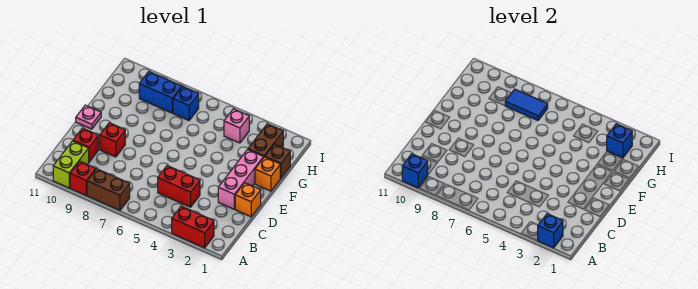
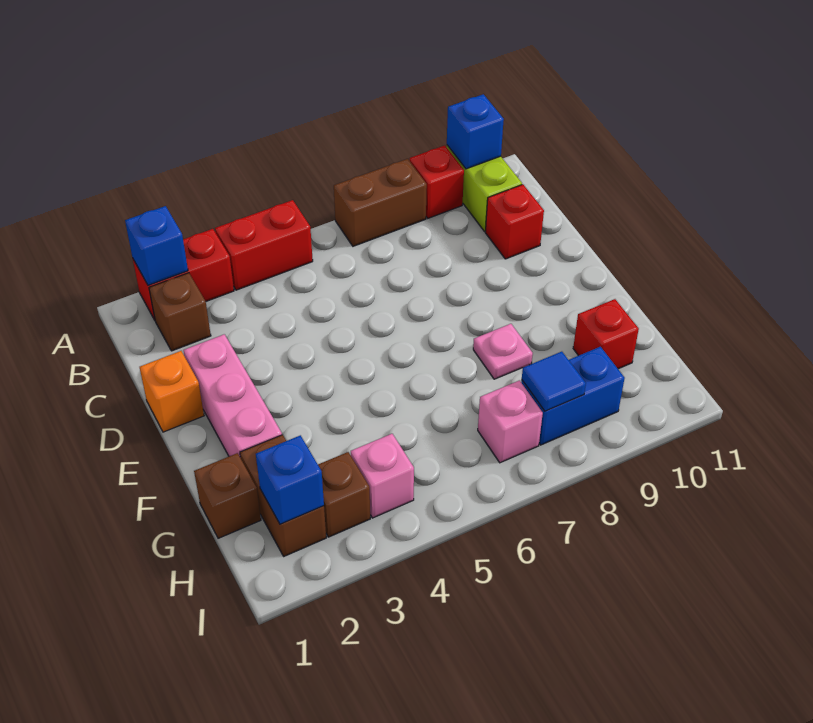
none -> brown brick B2 level 1
red brick C4:C5 level 1 -> red brick A4:A5 level 1
red brick D9 level 1 -> red brick G10 level 1
pink plate E11 level 1 -> pink plate F8 level 1
orange brick F1 level 1 -> none
none -> brown brick H3 level 1
blue brick H7 level 1 -> pink brick H7 level 1
blue tile H7:H8 level 2 -> blue tile H8 level 2

